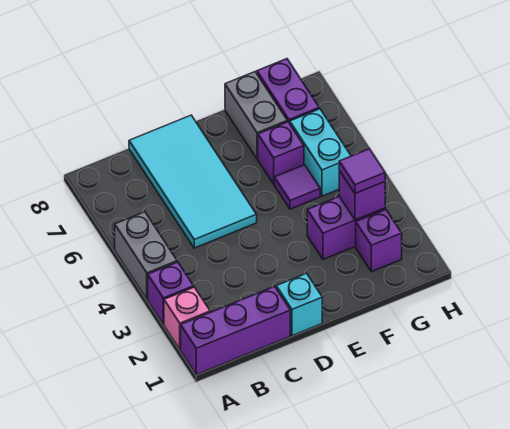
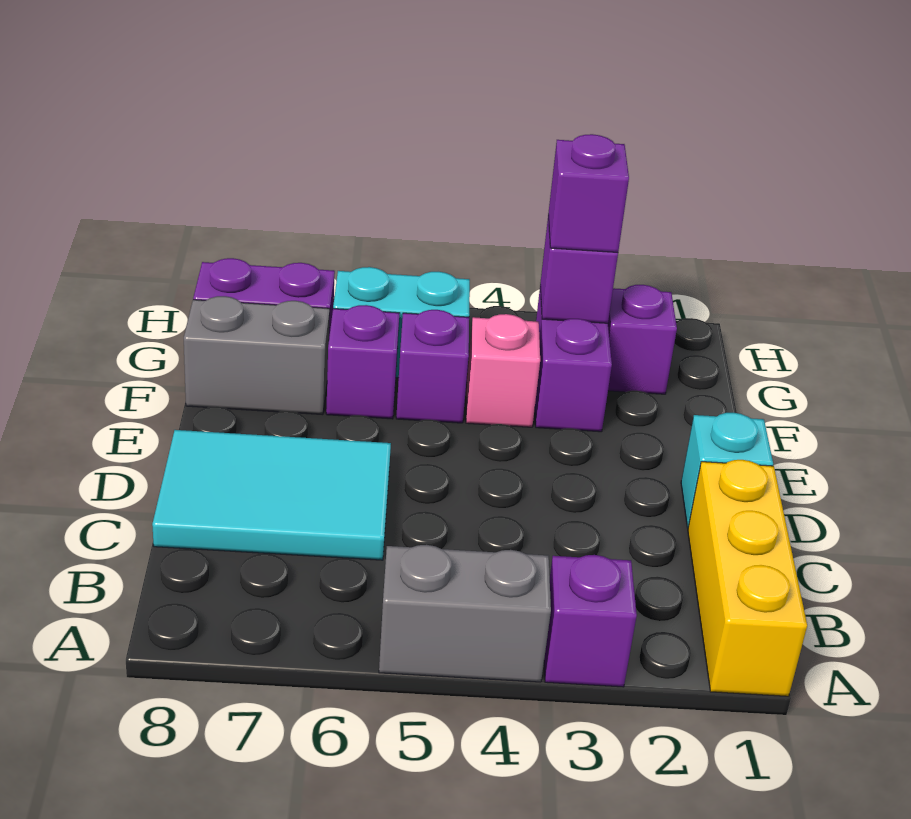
purple brick A1:C1 level 1 -> yellow brick A1:C1 level 1
pink brick A2 level 1 -> pink brick F4 level 1
cyan tile C5:D8 level 1 -> cyan tile C6:D8 level 1
purple tile F5 level 1 -> purple brick F5 level 1
purple tile G3 level 3 -> purple brick G3 level 3

